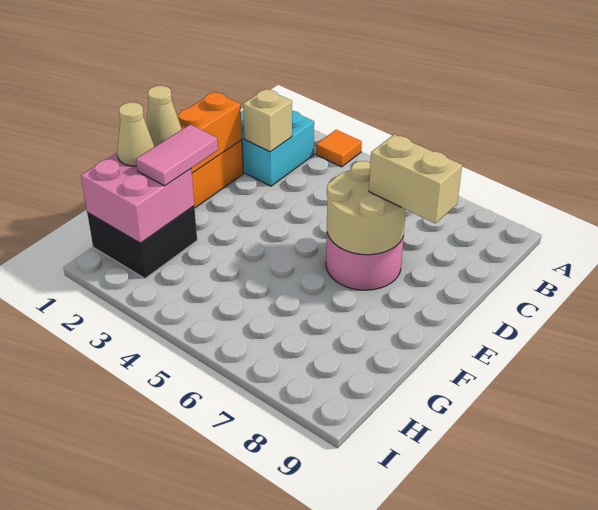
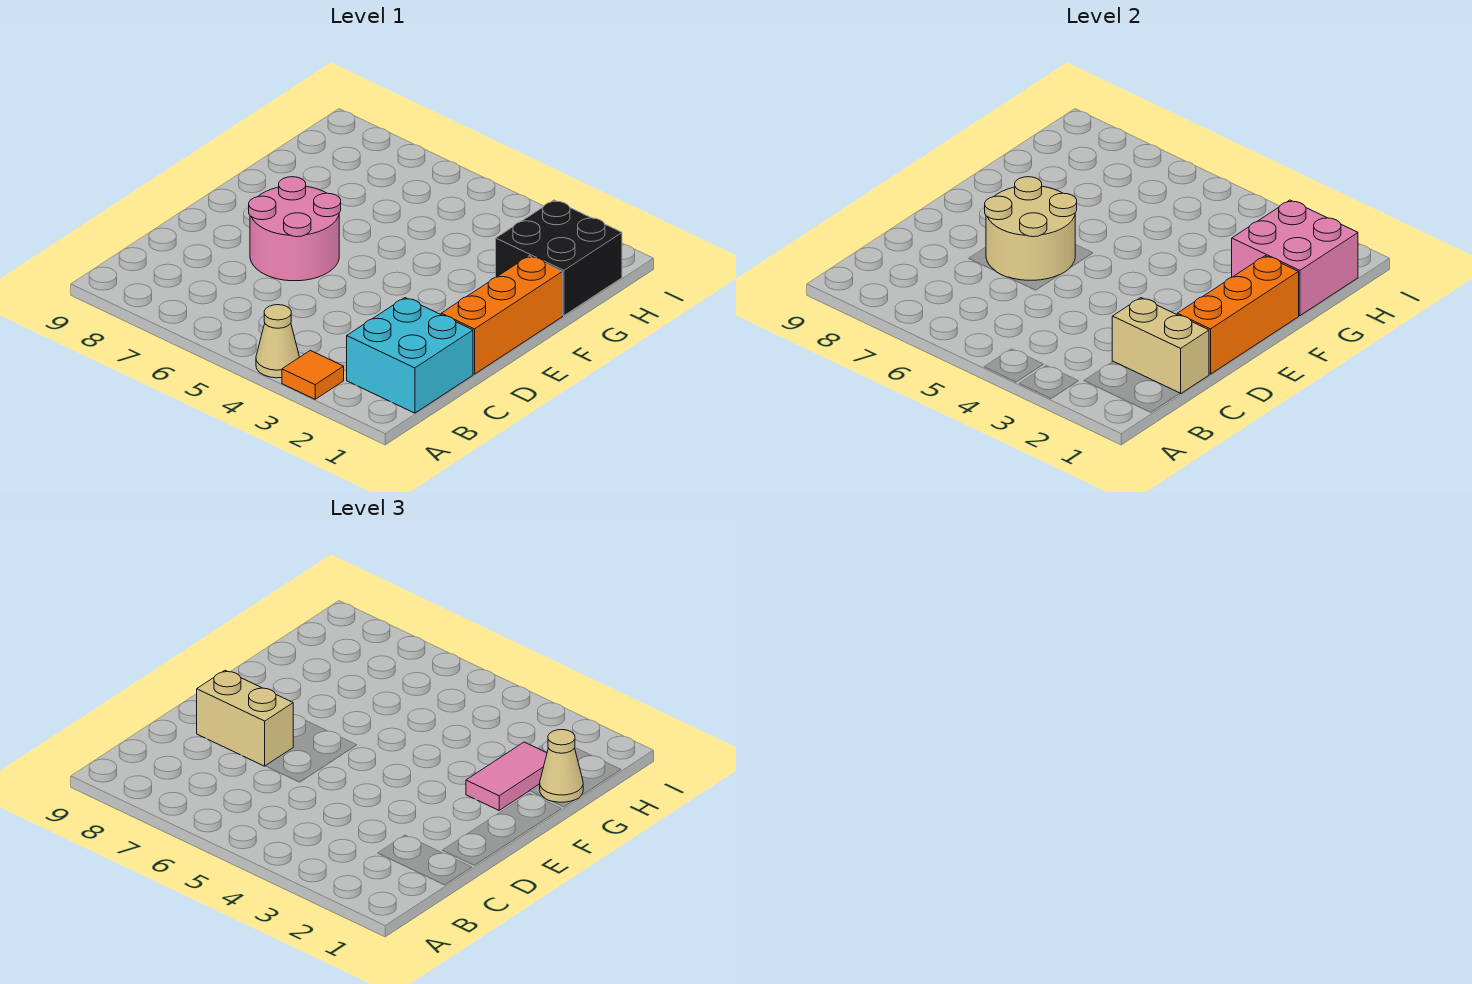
tan brick C2 level 2 -> tan brick C1:C2 level 2
tan cone F1 level 3 -> tan cone A4 level 1

